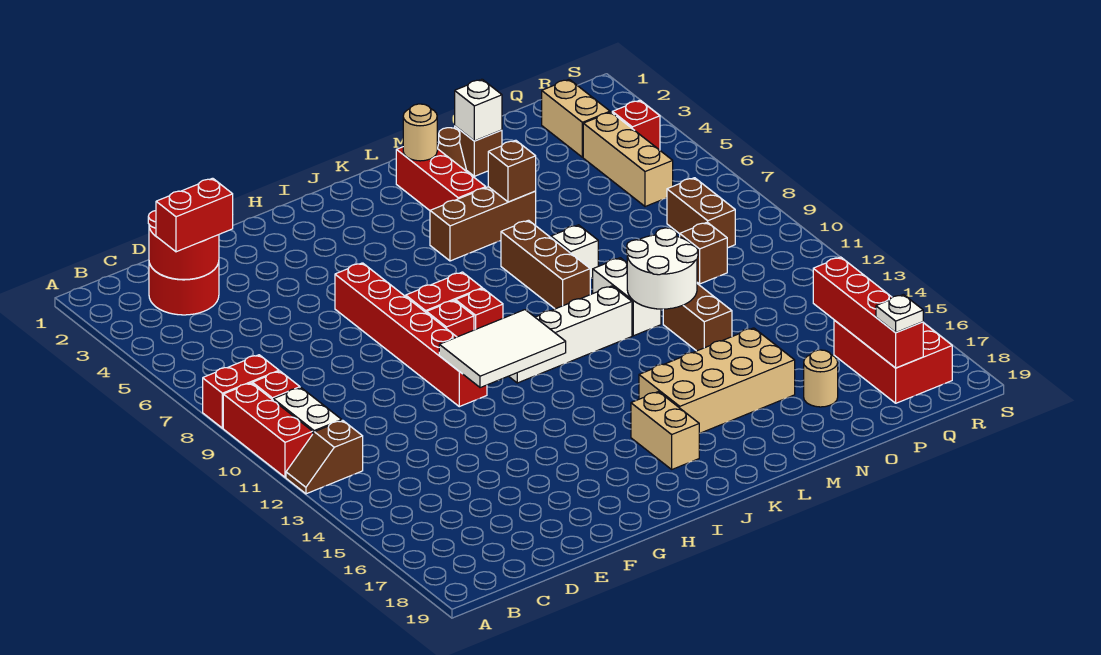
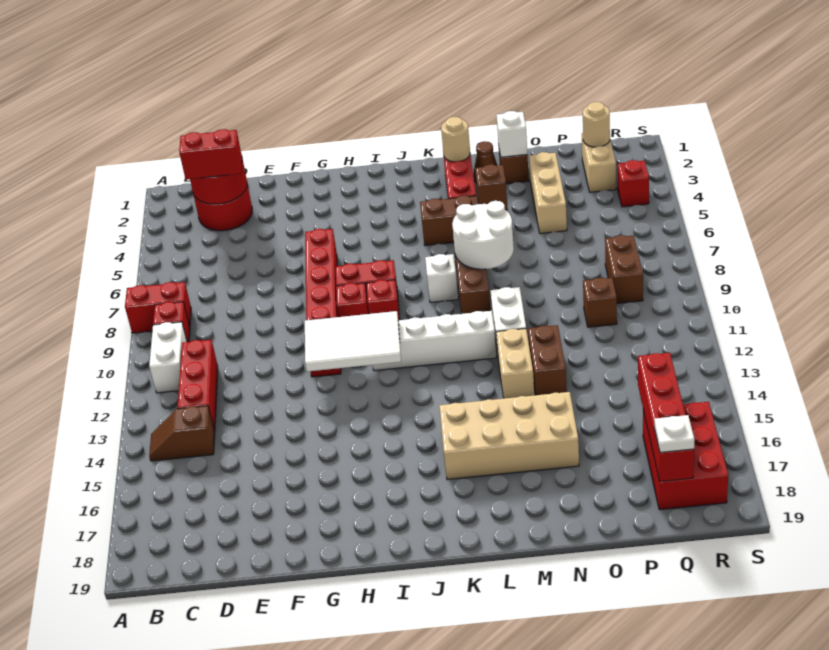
red brick A9:A11 level 1 -> red brick C11:C13 level 1
brown slope A12:B12 level 1 top B -> brown slope B14:C14 level 1 top C
tan brick J16:J17 level 1 -> tan brick M12:M13 level 1
white brick M8 level 1 -> white brick K8 level 1
white round brick M11:N12 level 2 -> white round brick L7:M8 level 2
tan round brick O17 level 1 -> tan round brick Q2 level 2
tan brick Q4:Q6 level 1 -> tan brick O3:O5 level 1

